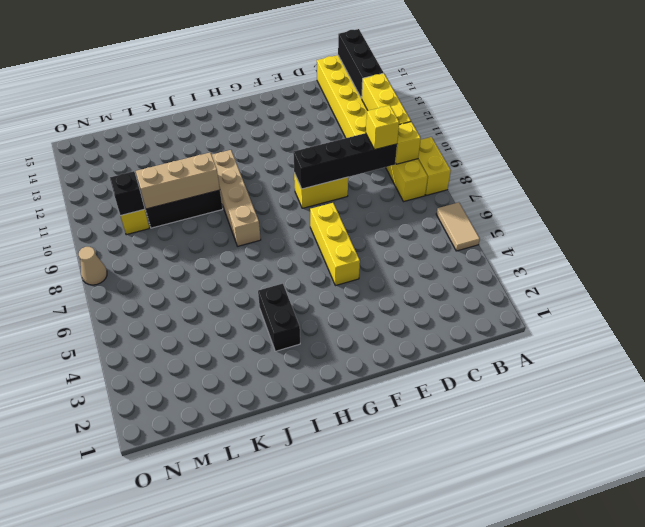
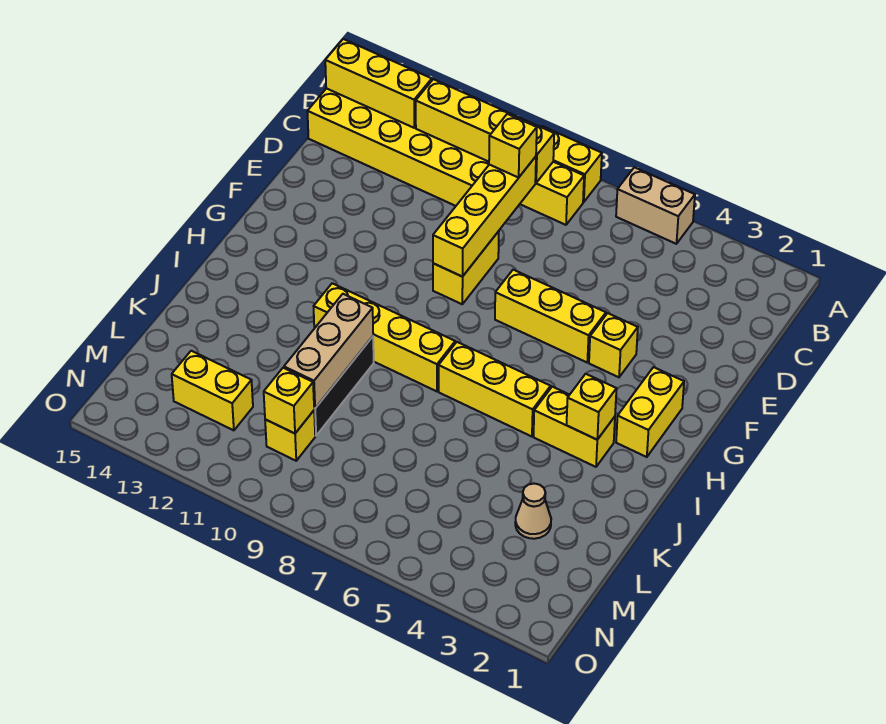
tan tile A5:A6 level 1 -> tan brick A5:A6 level 1
black brick B13:B15 level 2 -> yellow brick B13:B15 level 2
black brick C9:F9 level 2 -> yellow brick C9:F9 level 2
none -> yellow brick F4 level 1
none -> yellow brick G2:H2 level 1
black brick I3:I4 level 1 -> yellow brick I3:I4 level 1
none -> yellow brick I3 level 2
none -> yellow brick I5:I7 level 1
tan brick I8:I11 level 1 -> yellow brick I8:I11 level 1
black brick M10 level 2 -> yellow brick M10 level 2
none -> yellow brick M12:M13 level 1
tan cone O8 level 1 -> tan cone L3 level 1

